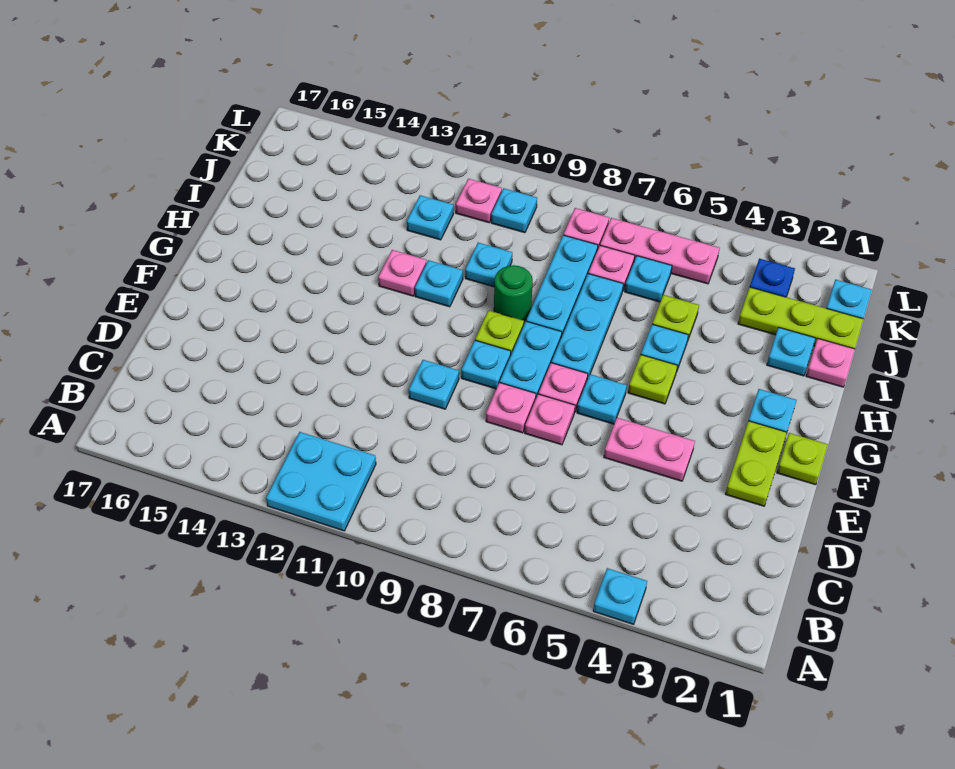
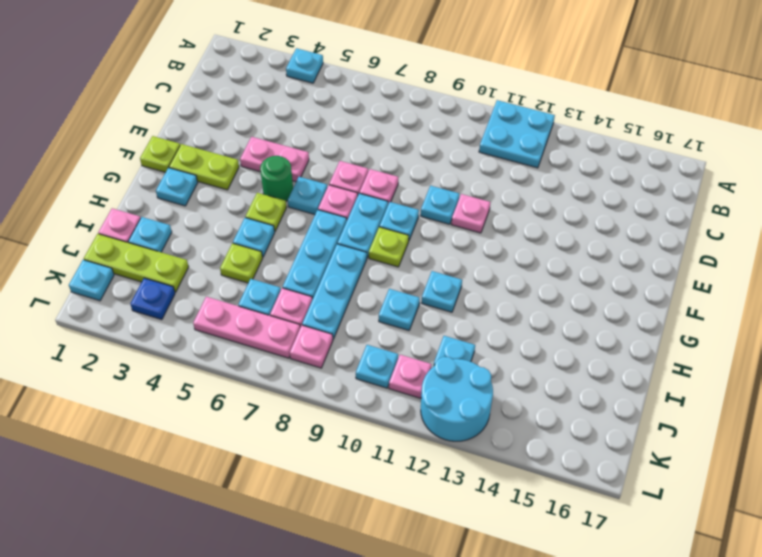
lime plate E2:F2 level 1 -> lime plate F2:F3 level 1
green round brick H9 level 1 -> green round brick F5 level 1
pink plate H12 level 1 -> pink plate E11 level 1
none -> cyan round brick K12:L13 level 1

